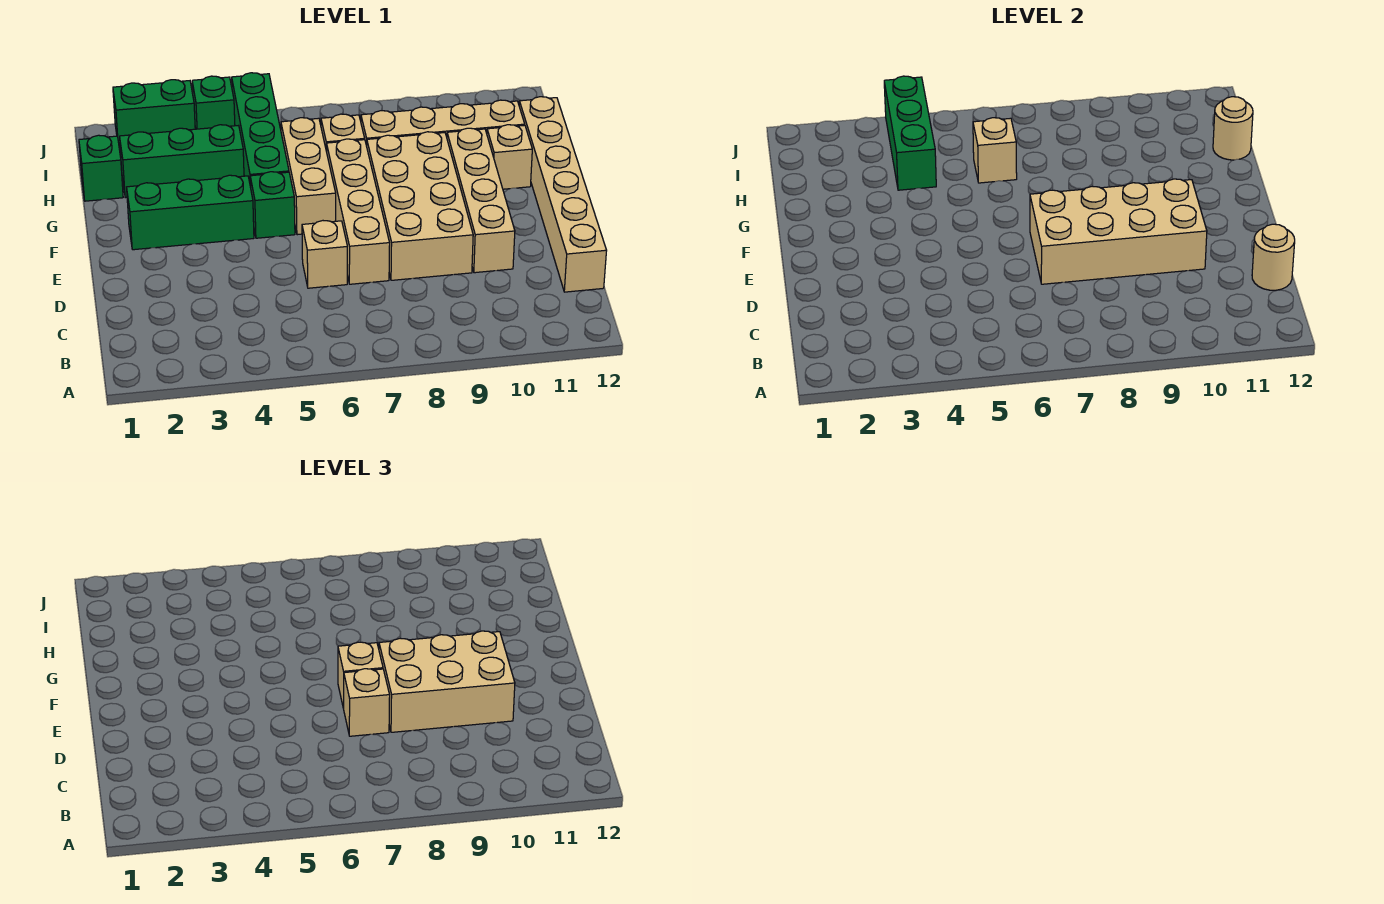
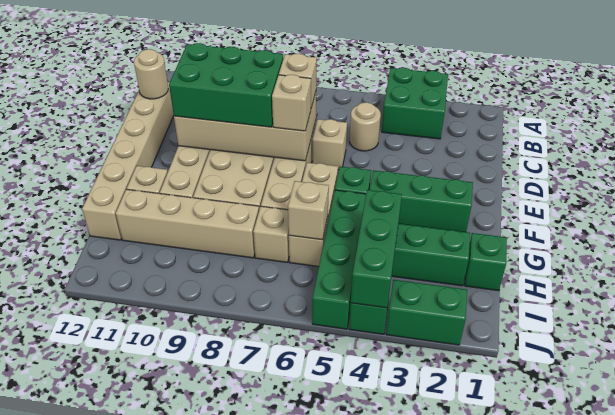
none -> green brick A3:B4 level 1
tan brick D8:E10 level 3 -> green brick D8:E10 level 3
tan round brick H12 level 2 -> tan round brick C5 level 1

